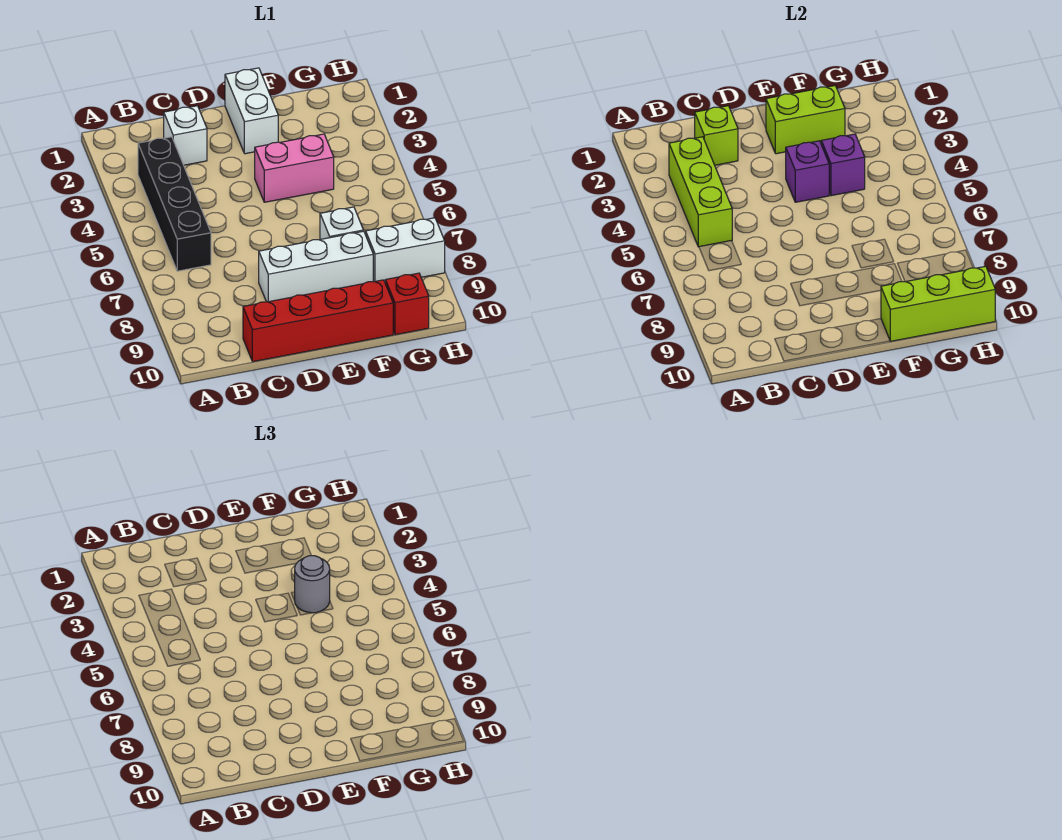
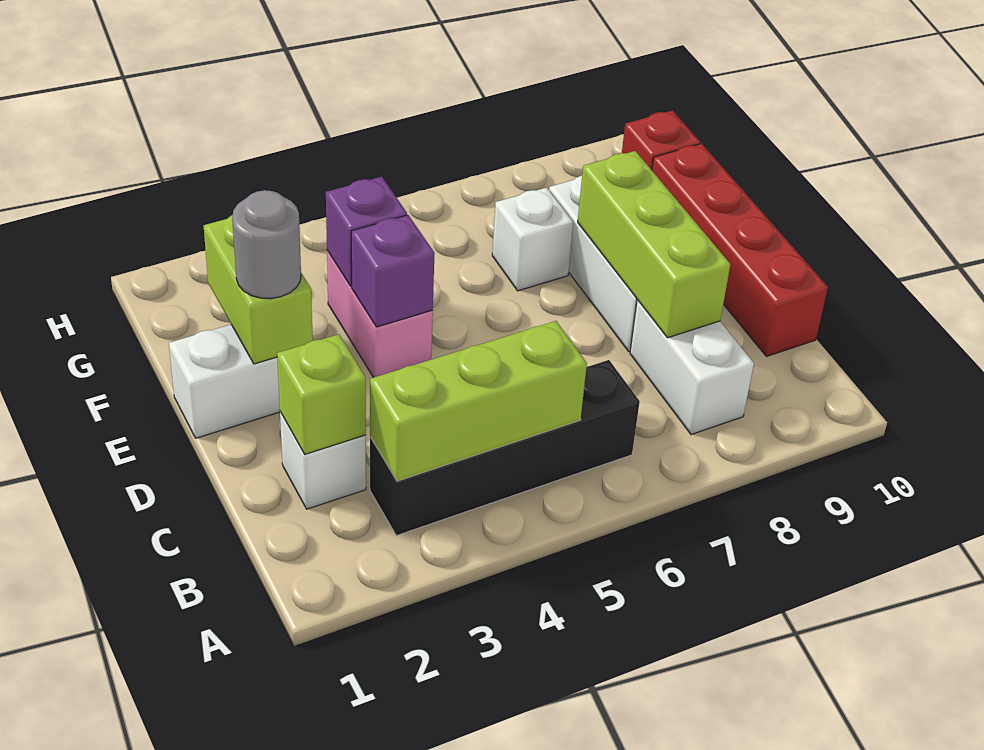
grey round brick F4 level 3 -> grey round brick E2 level 3
lime brick F10:H10 level 2 -> lime brick C8:E8 level 2
white brick G8:H8 level 1 -> white brick B8:C8 level 1

